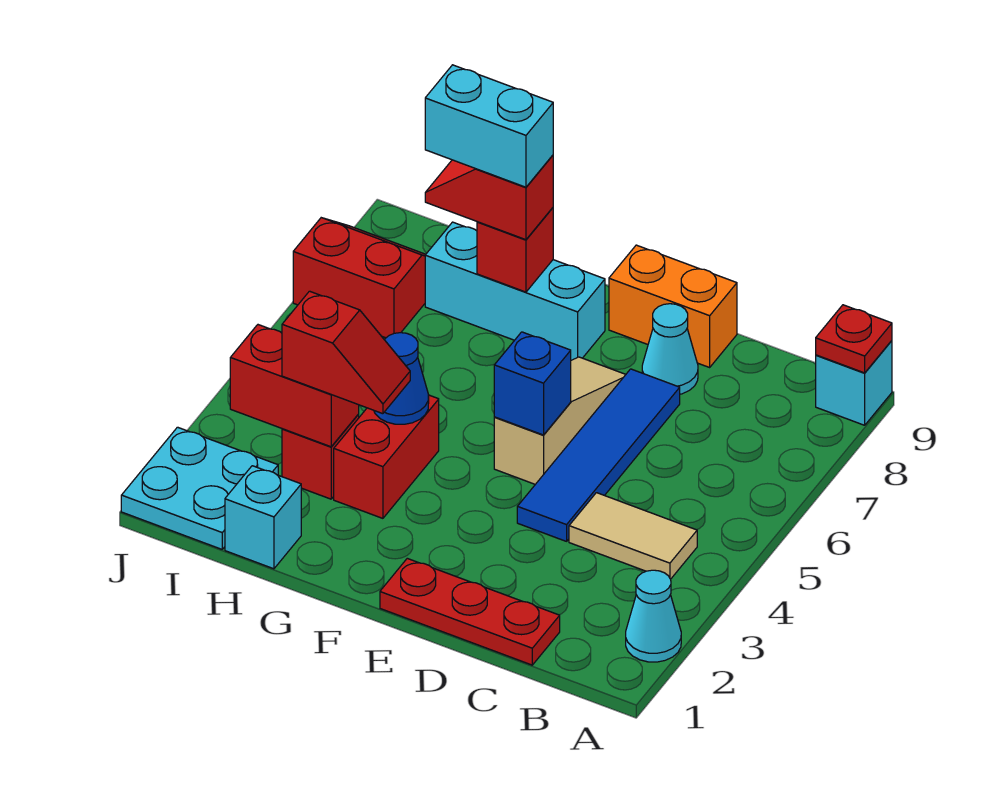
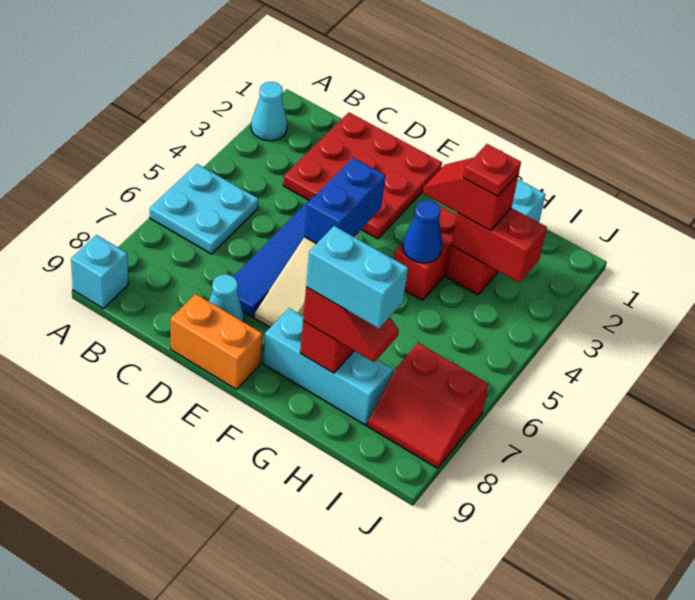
red plate A9 level 2 -> red plate H3 level 4
tan tile B4:C4 level 1 -> none
red plate C1:E1 level 1 -> red plate C1:E3 level 1
blue brick E5 level 2 -> blue brick E4:E5 level 2
cyan plate I1:J2 level 1 -> cyan plate A5:B6 level 1

